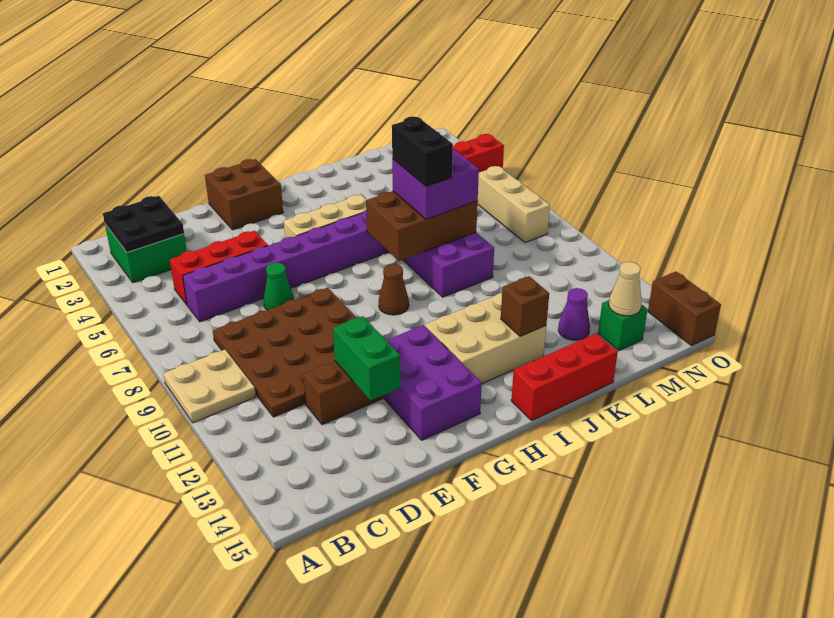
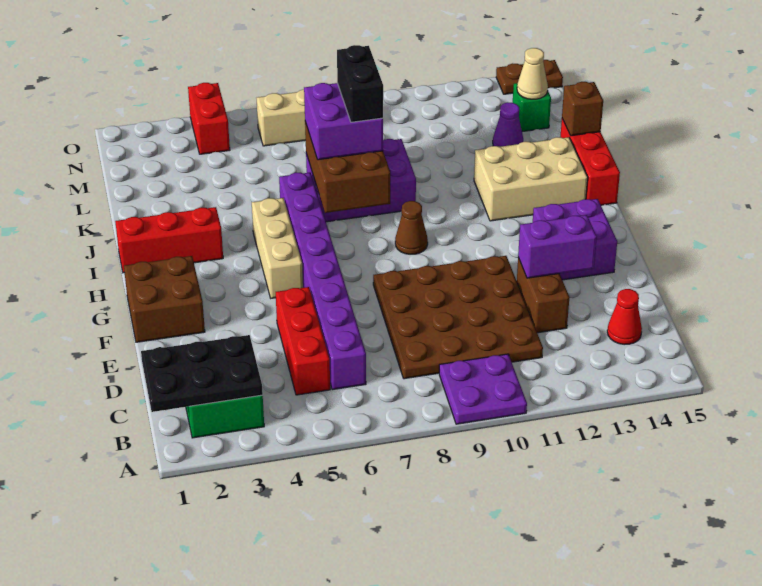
tan plate A9:B10 level 1 -> purple plate A9:B10 level 1
black plate B2:C3 level 2 -> black plate B1:C3 level 2
none -> red cone C14 level 1
green cone E7 level 1 -> none
green brick E12:E13 level 2 -> purple brick E12:E13 level 2
purple brick F12:G14 level 1 -> purple brick F13:G14 level 1
tan brick H12:J13 level 1 -> tan brick I12:J14 level 1
none -> red brick I1:I3 level 1
black brick J7:J8 level 4 -> black brick J8:K8 level 4
brown brick J13 level 2 -> brown brick K15 level 2
brown brick O14:O15 level 1 -> brown plate O14:O15 level 1

